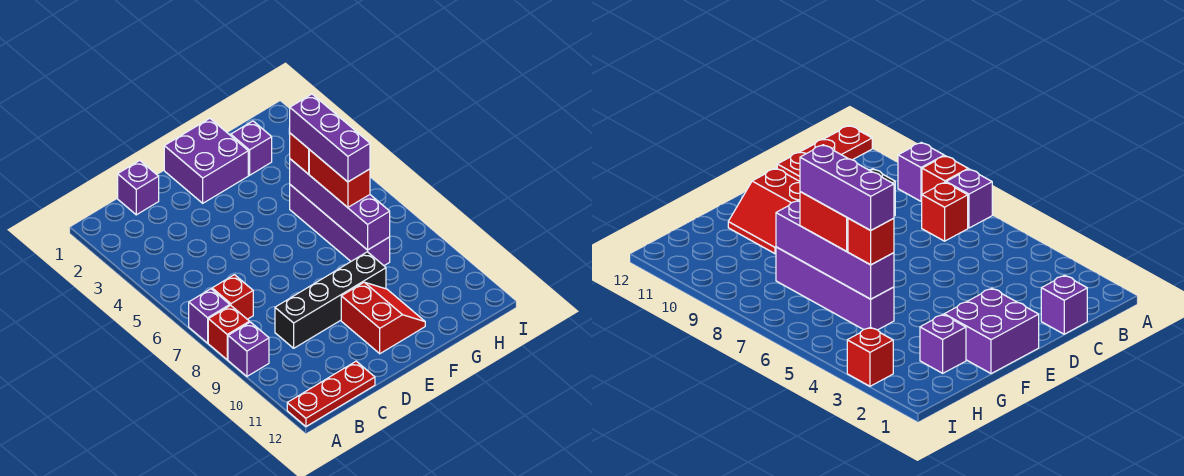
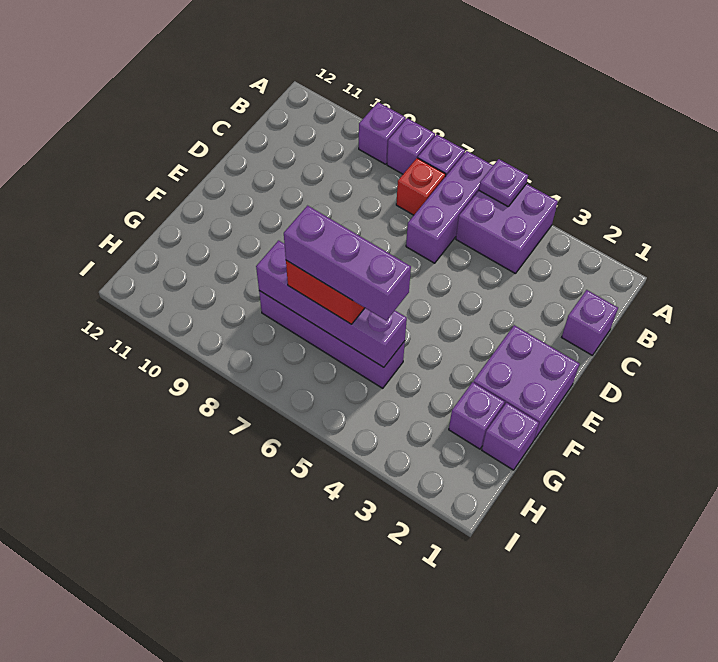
none -> purple brick A4:B5 level 1
none -> purple plate A5 level 2
none -> purple brick A6:C6 level 1
red brick A8 level 1 -> purple brick A8 level 1
red plate A12:C12 level 1 -> none
black brick C9:F9 level 1 -> none
red slope E10:F11 level 1 top E -> none
none -> purple brick G1 level 1
red brick G5 level 3 -> none
red brick I3 level 1 -> none

